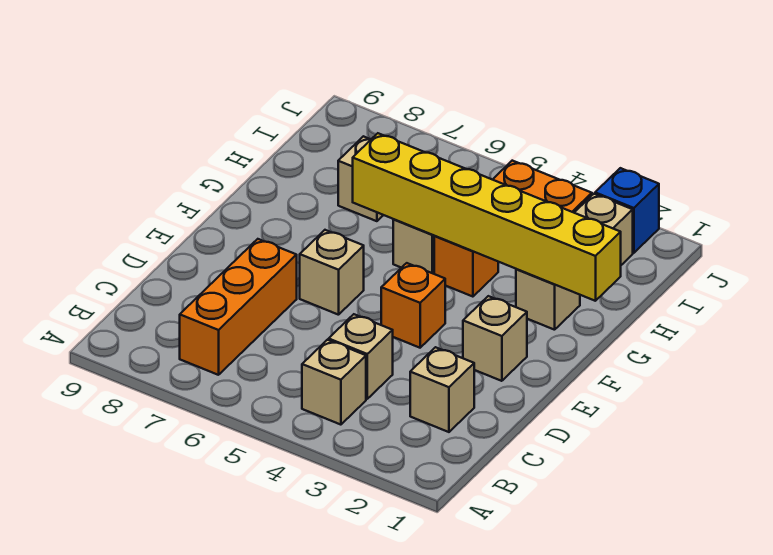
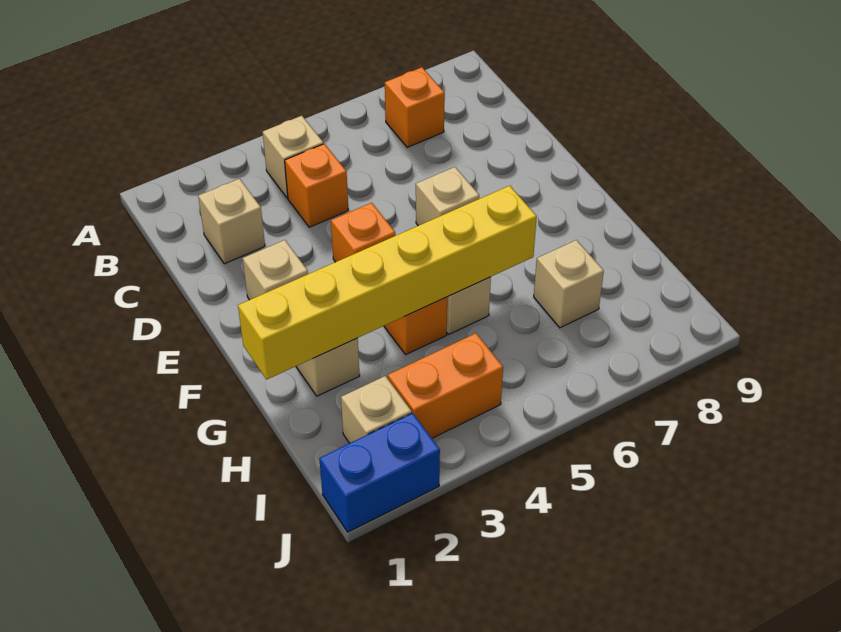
orange brick B7:D7 level 1 -> orange brick B7 level 1
tan brick C4 level 1 -> orange brick C4 level 1
blue brick J2 level 1 -> blue brick J1:J2 level 1

